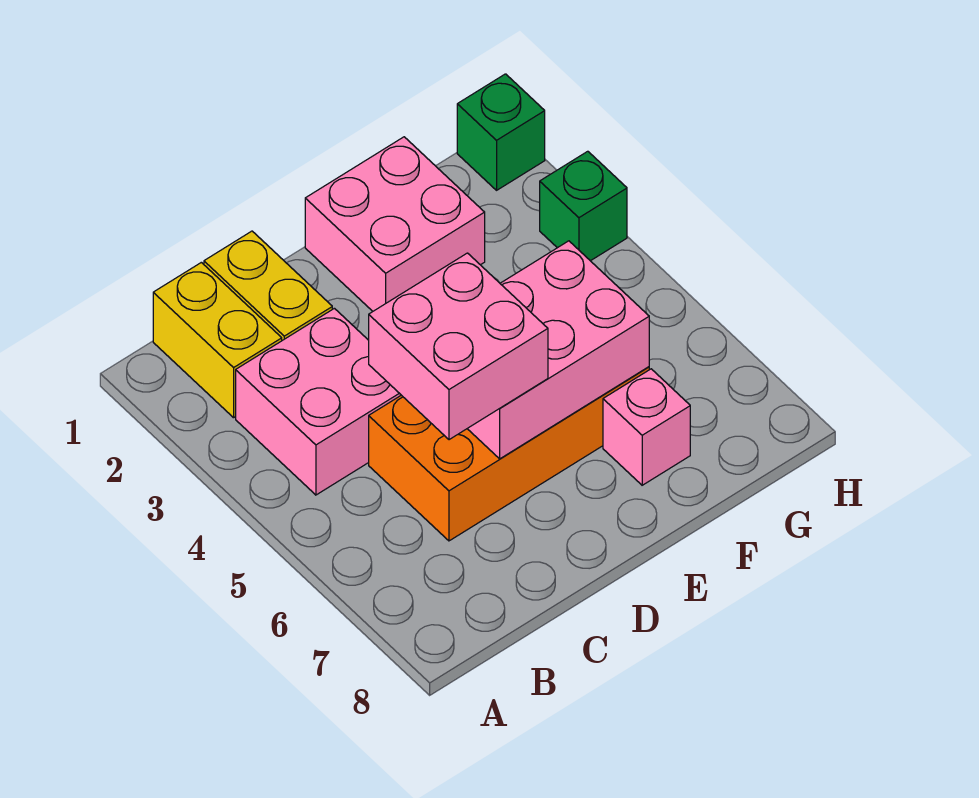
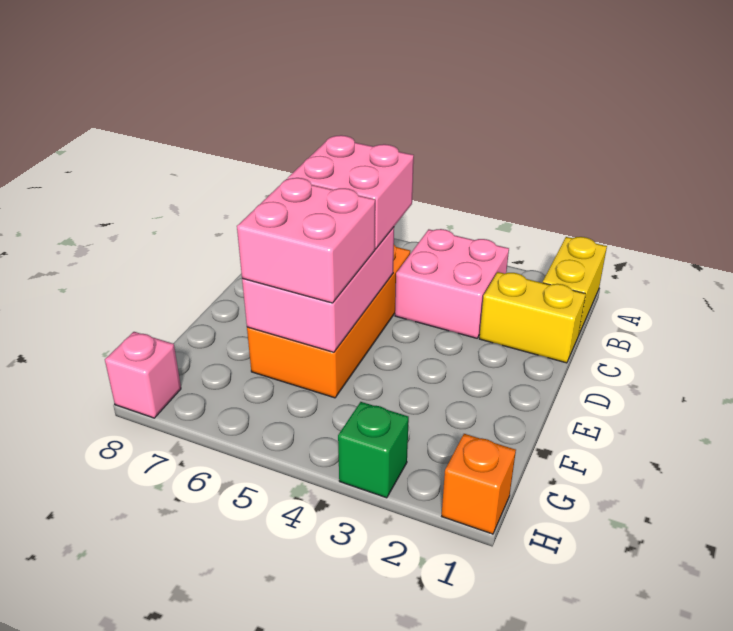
yellow brick B1:B2 level 1 -> yellow brick A1:B1 level 1
pink brick E1:F2 level 1 -> pink brick E5:F6 level 3
pink brick F7 level 1 -> pink brick H8 level 1
green brick H1 level 1 -> orange brick H1 level 1

